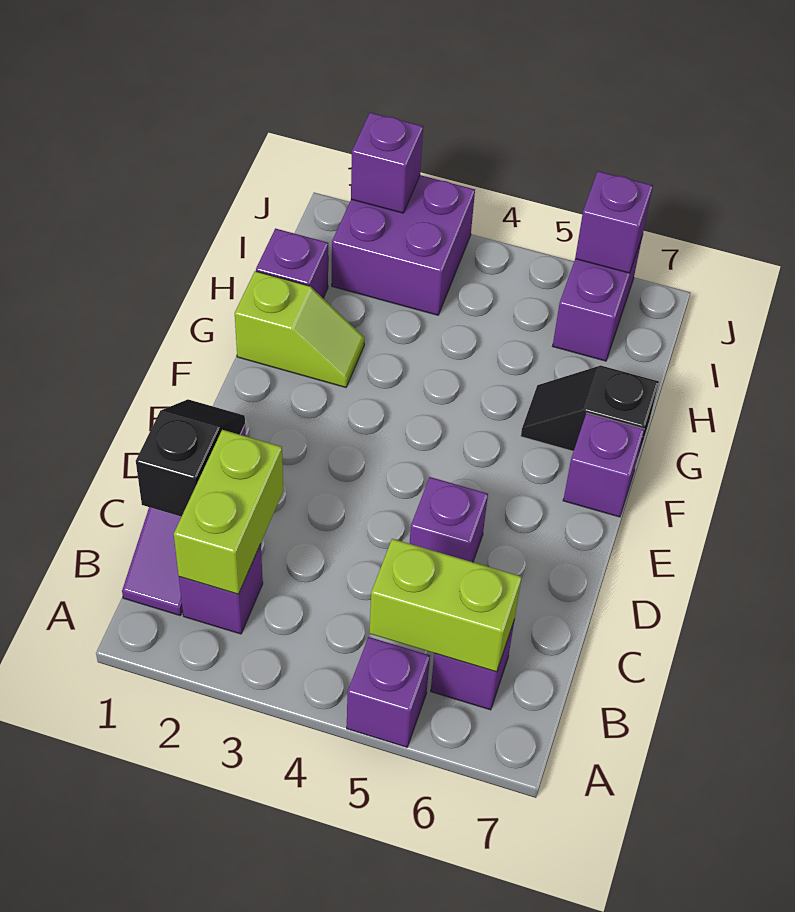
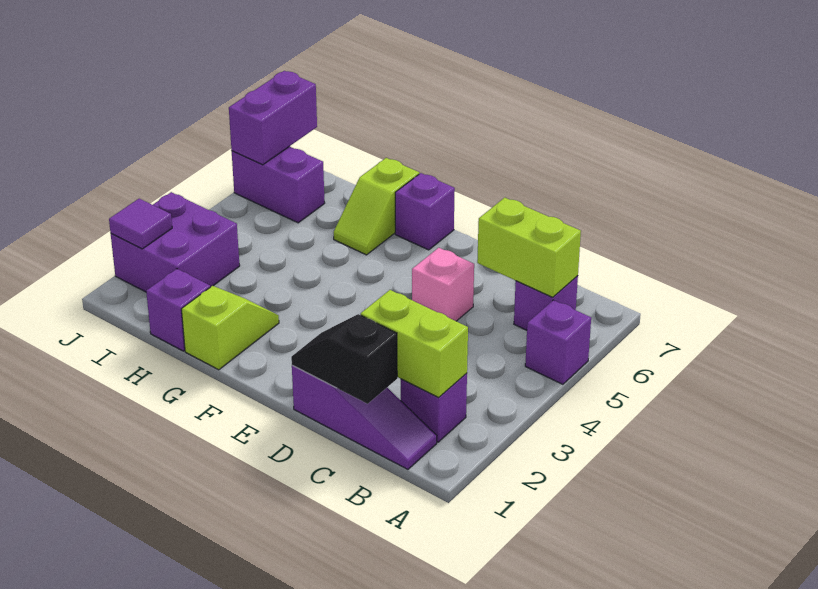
lime brick B5:B6 level 2 -> lime brick B6:C6 level 2
purple brick D5 level 1 -> pink brick D5 level 1
black slope G6:G7 level 1 top 7 -> lime slope G6:G7 level 1 top 7
purple brick J2 level 2 -> purple tile J2 level 2
purple brick J6 level 2 -> purple brick J6:J7 level 2

